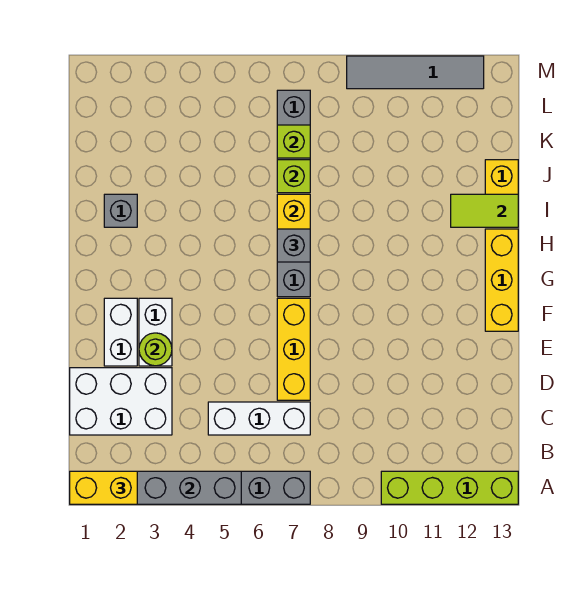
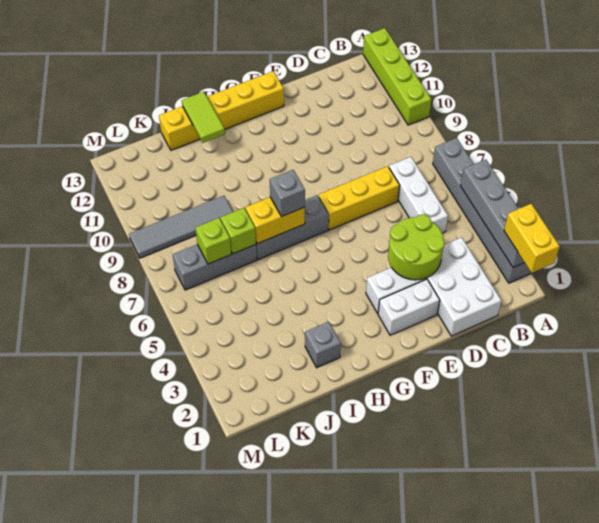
lime round brick E3 level 2 -> lime round brick D3:E4 level 2
grey tile M9:M12 level 1 -> grey tile J9:M9 level 1

